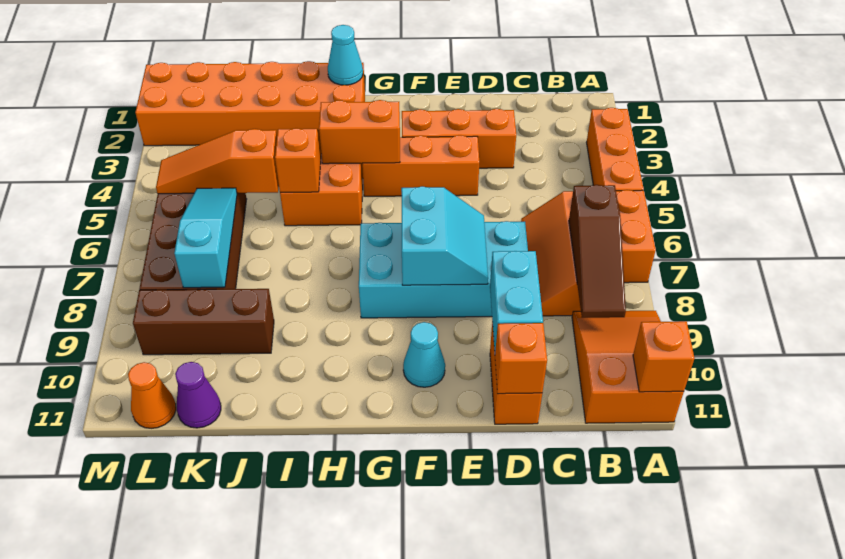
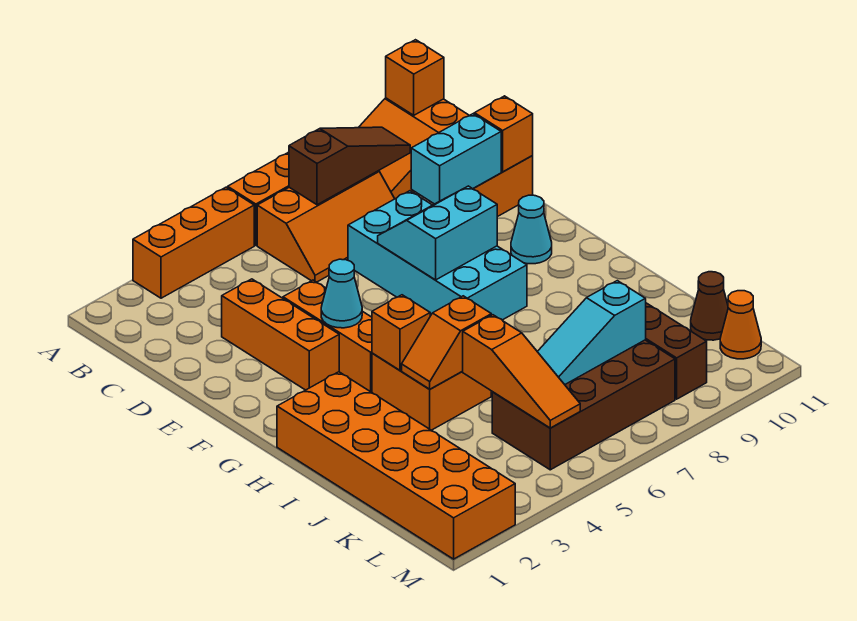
orange brick G4:H4 level 2 -> orange brick H4 level 2
cyan cone H1 level 2 -> cyan cone F4 level 2
purple cone K11 level 1 -> brown cone K11 level 1

